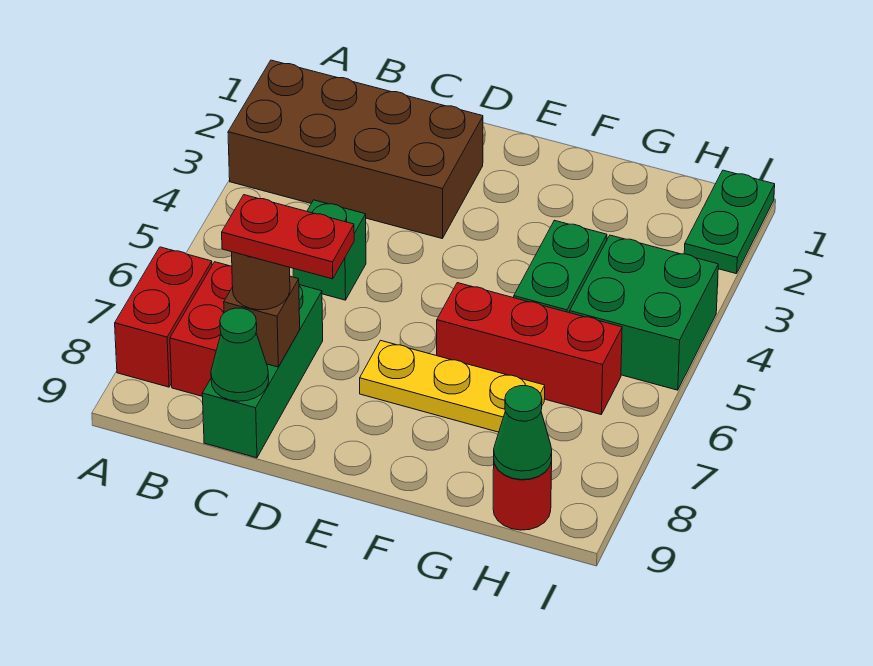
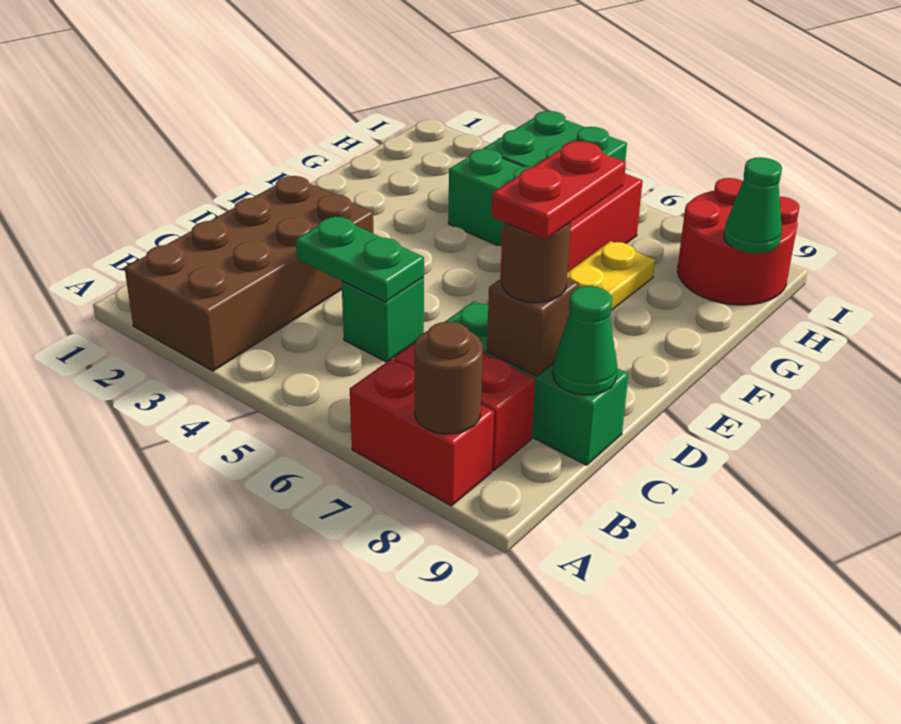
none -> brown round brick A8 level 2
red round brick H9 level 1 -> red round brick H8:I9 level 1
green plate I1:I2 level 1 -> green plate C4:C5 level 2

